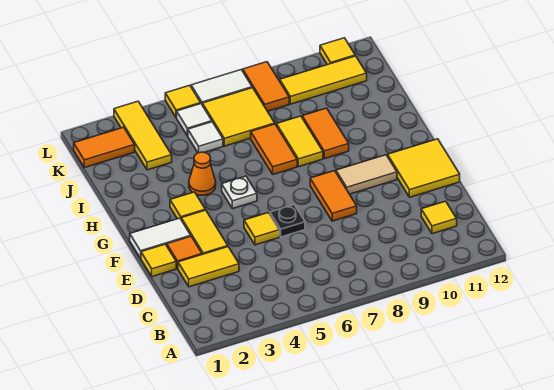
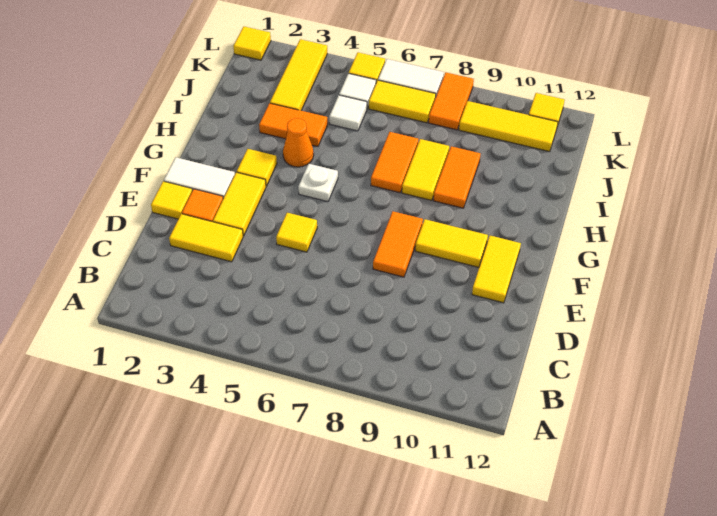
yellow tile C11 level 1 -> yellow tile L1 level 1
black plate E6 level 1 -> none
yellow tile E11:F12 level 1 -> yellow tile E11:F11 level 1
tan tile F9:F10 level 1 -> yellow tile F9:F10 level 1
yellow tile J6:K7 level 1 -> yellow tile K6:K7 level 1
orange tile K1:K2 level 1 -> orange tile I3:I4 level 1

